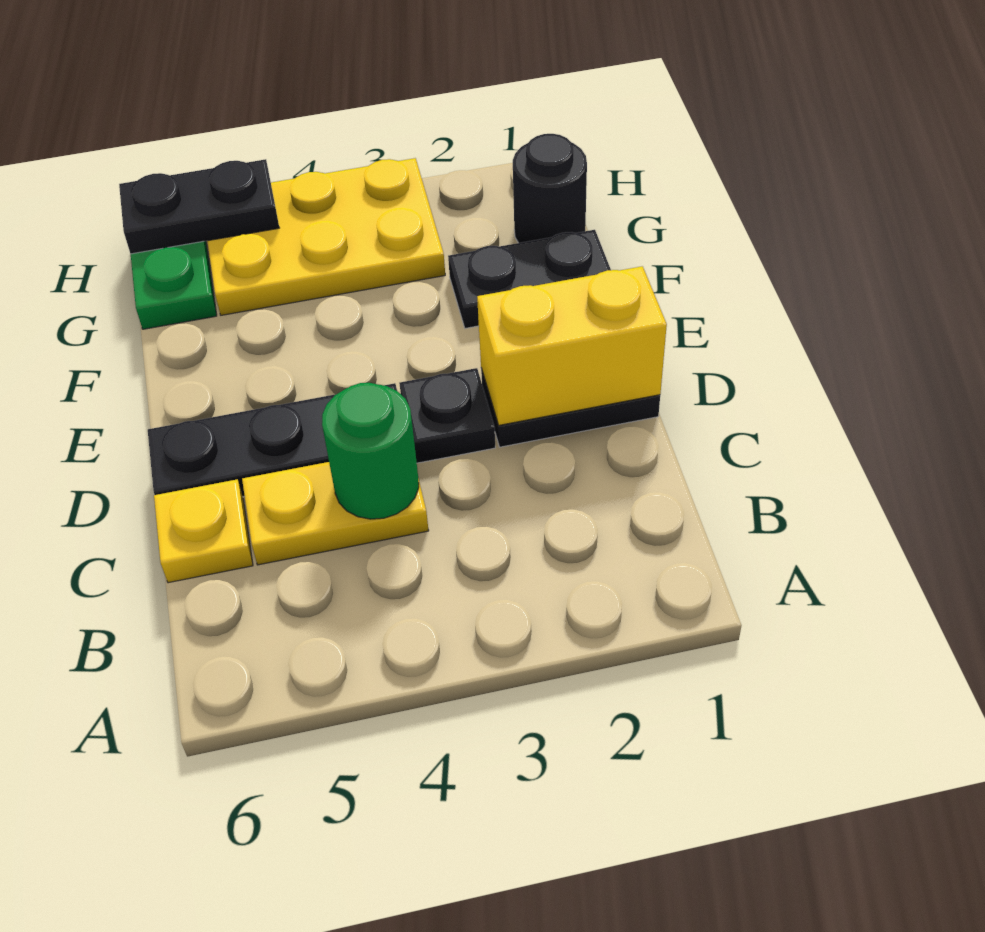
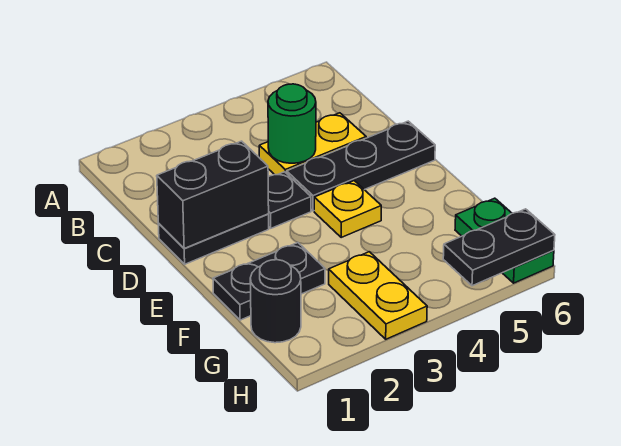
yellow plate C6 level 1 -> yellow plate E4 level 1
yellow brick D1:D2 level 2 -> black brick D1:D2 level 2
yellow plate G3:H5 level 1 -> yellow plate G3:H3 level 1

